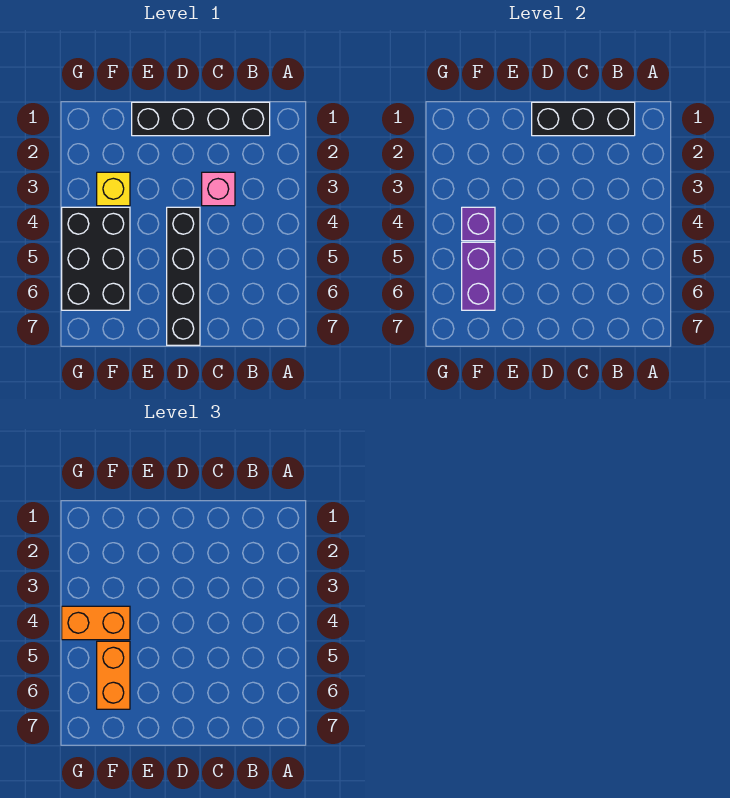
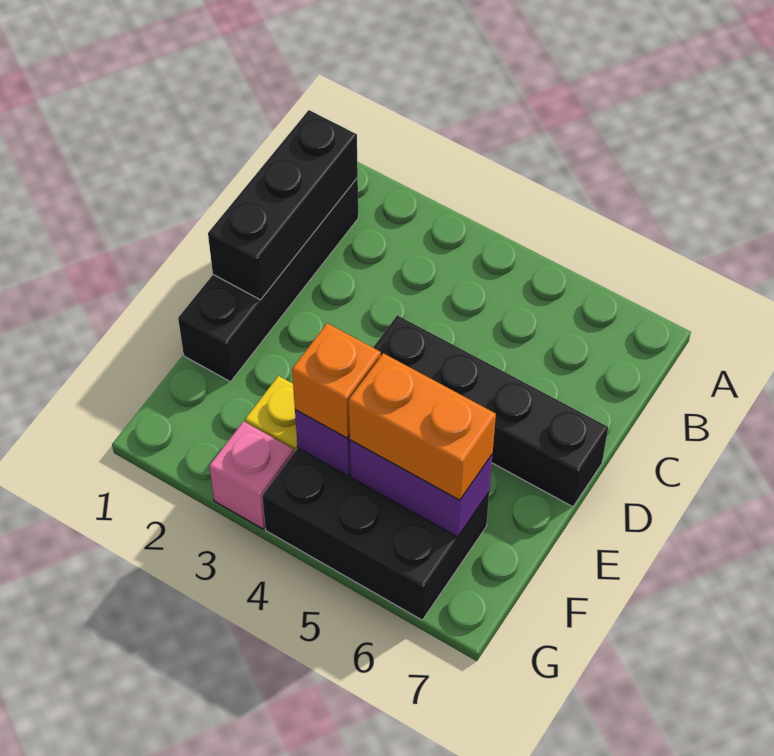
pink brick C3 level 1 -> pink brick G3 level 1
orange brick F4:G4 level 3 -> orange brick F4 level 3

